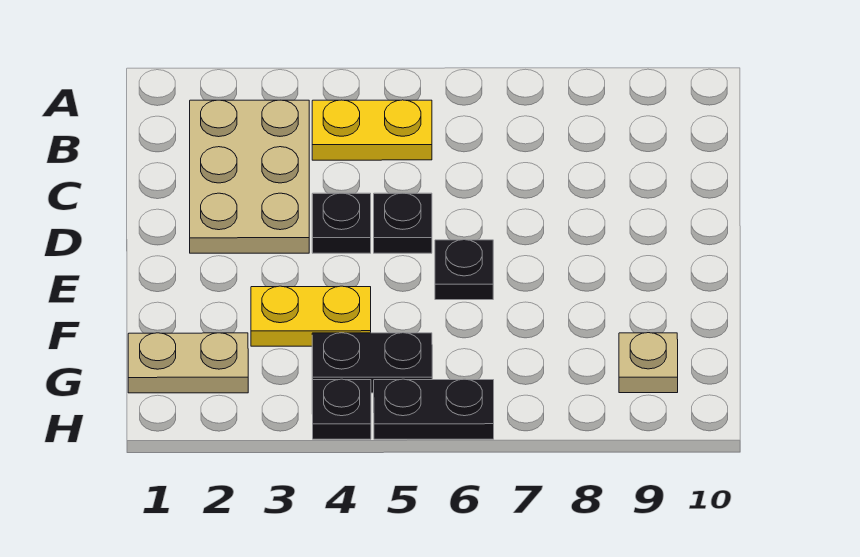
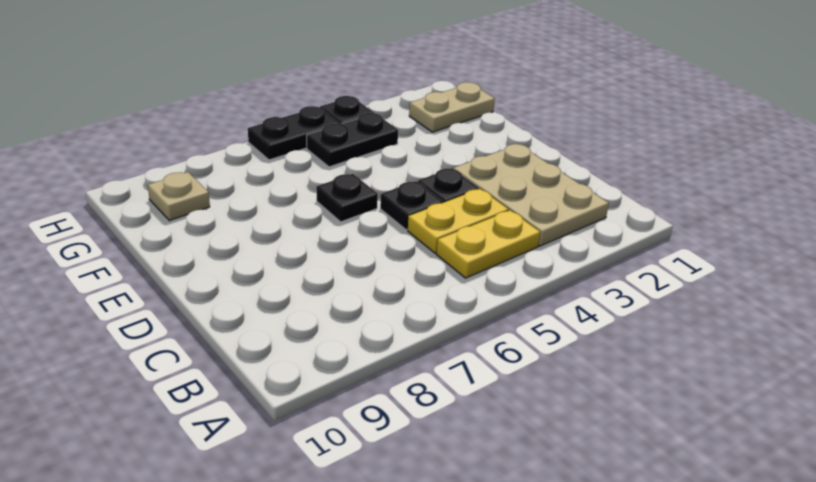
yellow plate F3:F4 level 1 -> yellow plate C4:C5 level 1

